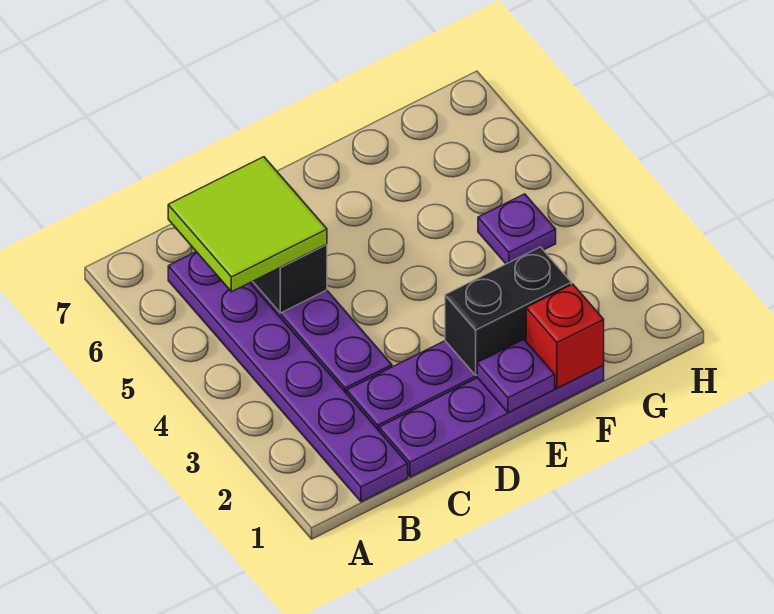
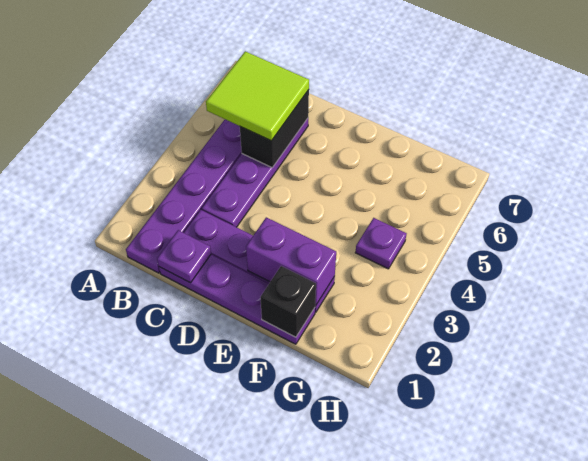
purple plate E1 level 2 -> purple plate C1 level 2
black brick E2:F2 level 2 -> purple brick E2:F2 level 2
red brick F1 level 2 -> black brick F1 level 2

